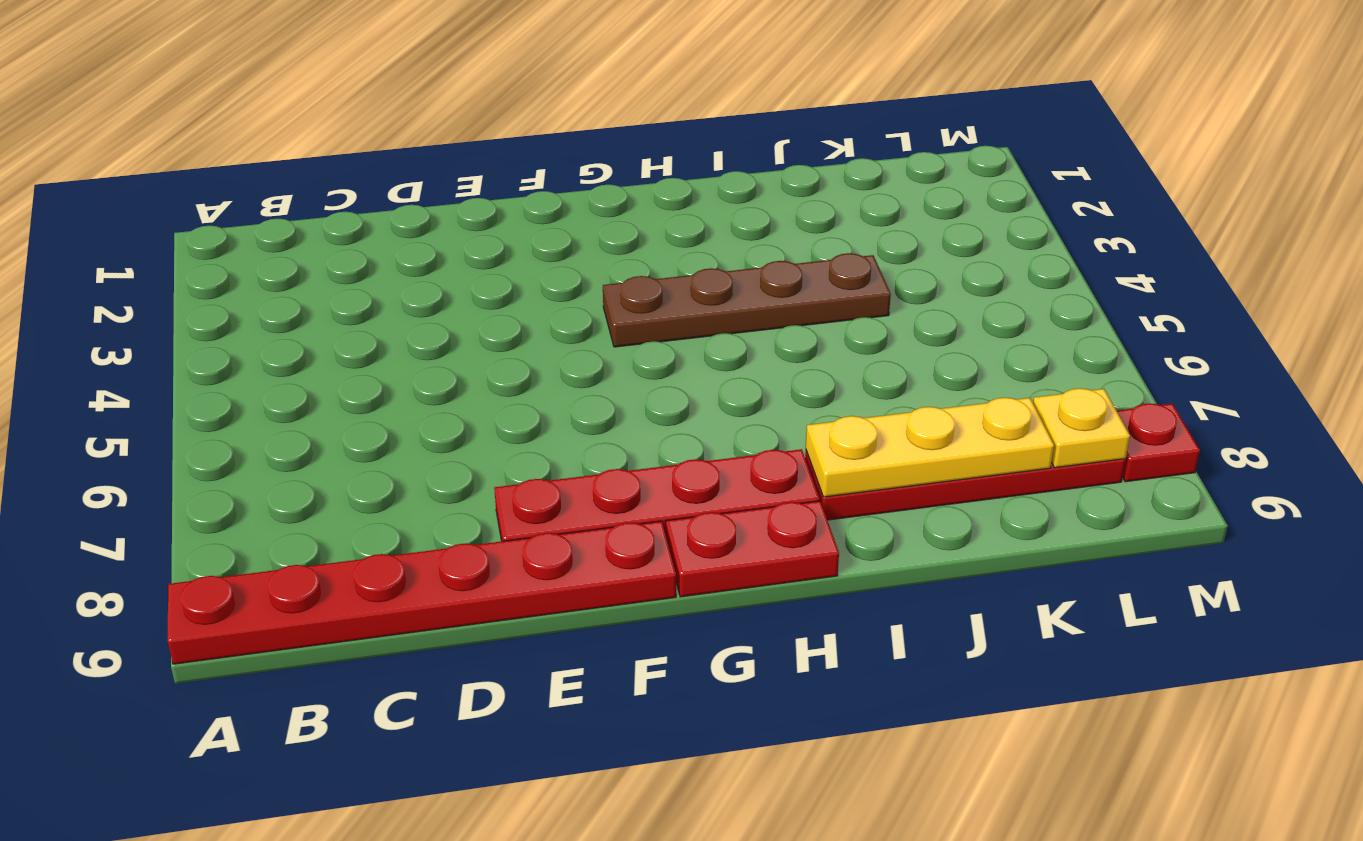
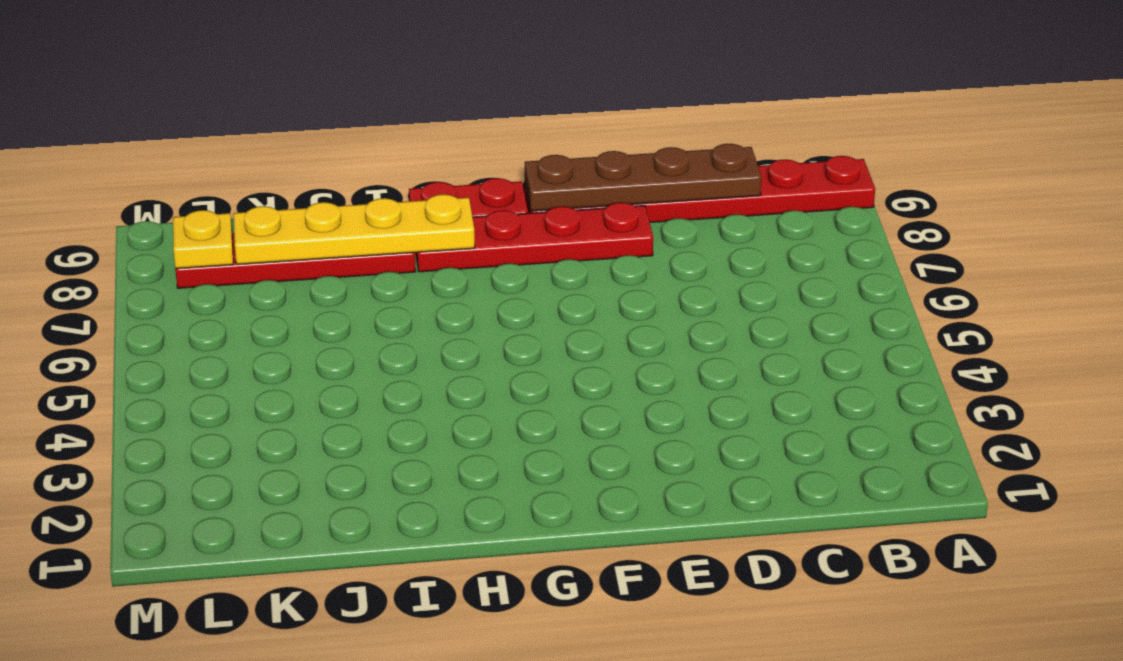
brown plate G4:J4 level 1 -> brown plate C9:F9 level 2
yellow plate I8:K8 level 2 -> yellow plate H8:K8 level 2
red plate M8 level 1 -> none

